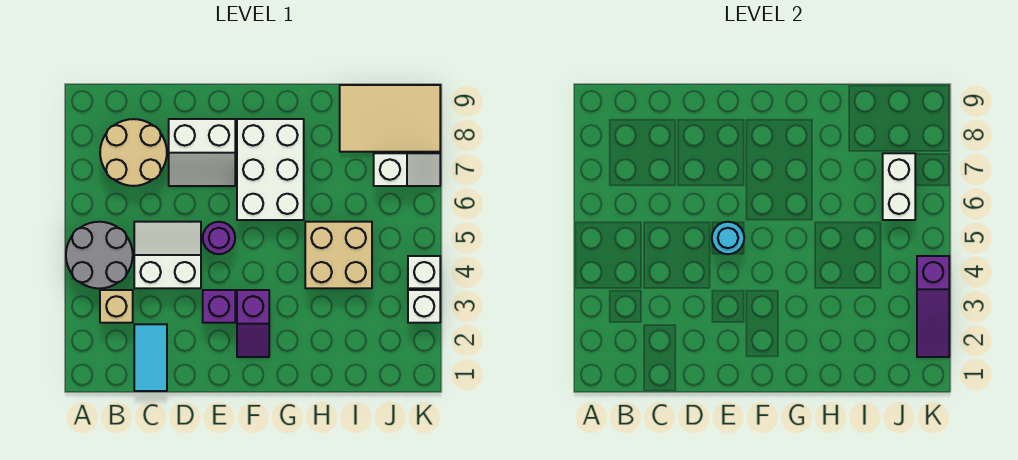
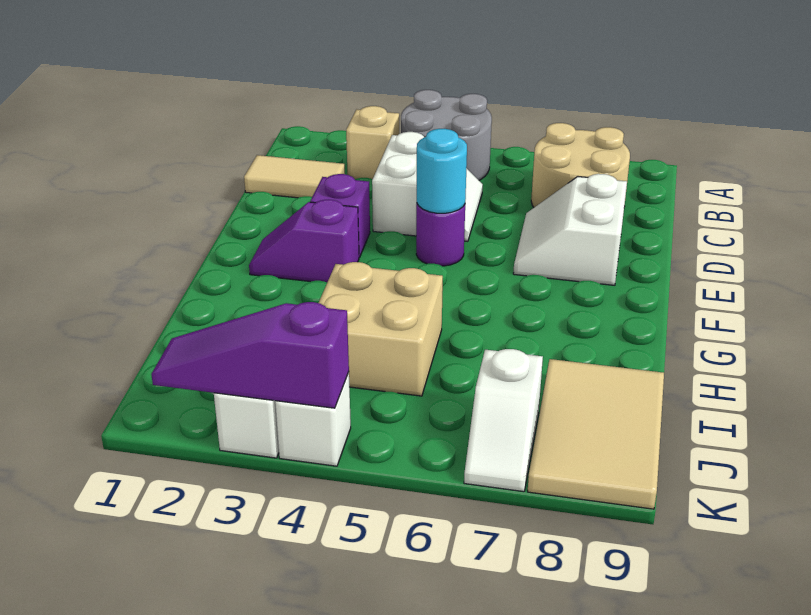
cyan tile C1:C2 level 1 -> tan tile C1:C2 level 1
white brick F6:G8 level 1 -> none
white brick J6:J7 level 2 -> none

